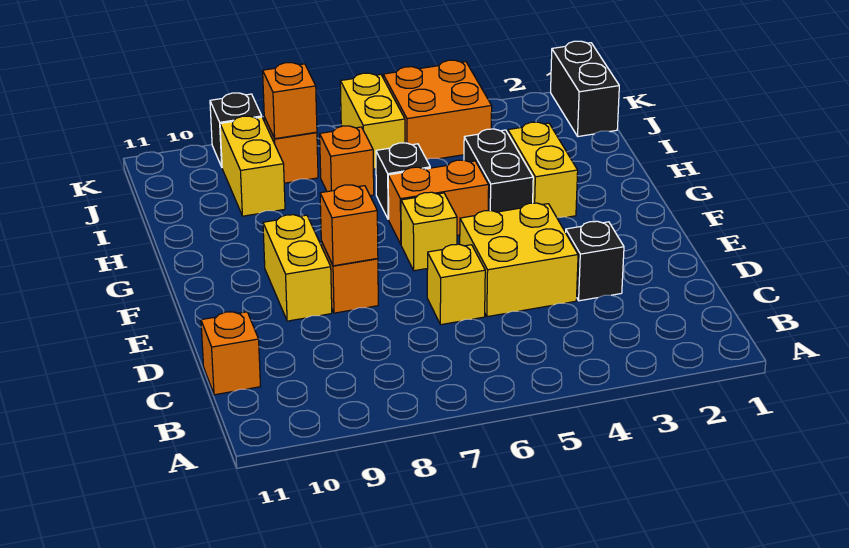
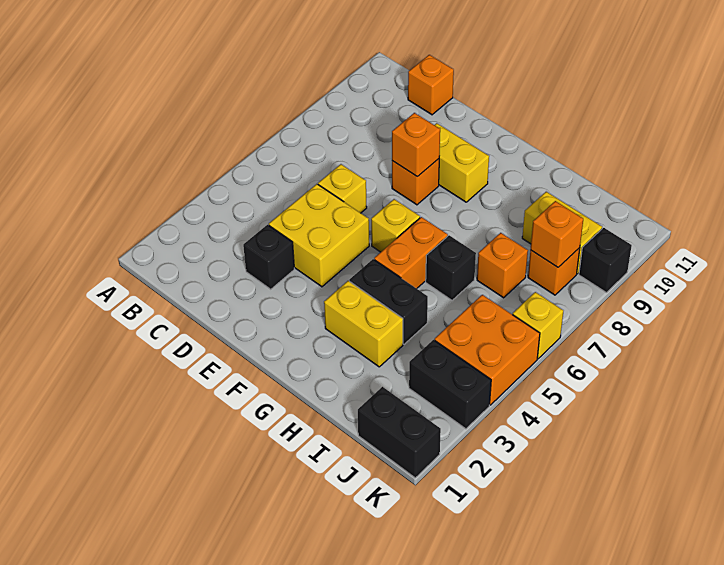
none -> black brick J3:K3 level 1
yellow brick J6:K6 level 1 -> yellow brick K6 level 1

